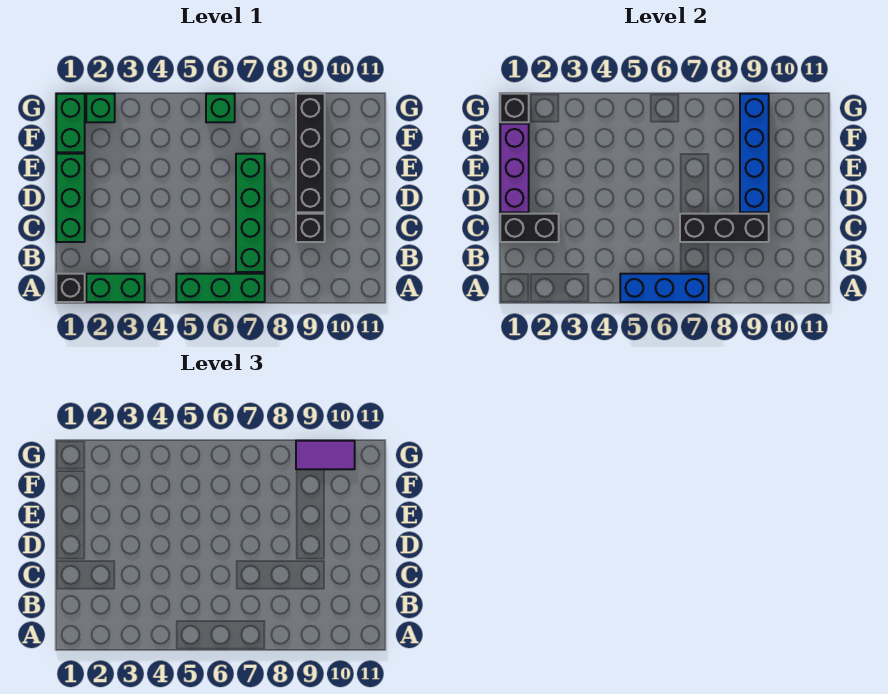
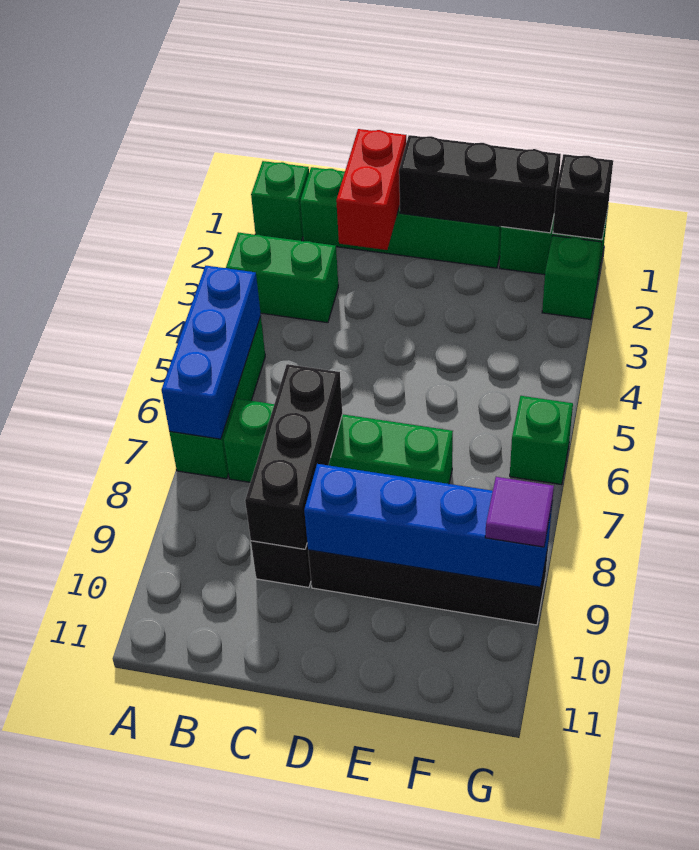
black brick A1 level 1 -> green brick A1 level 1
green brick A2:A3 level 1 -> green brick A3:B3 level 1
green brick C1:E1 level 1 -> green brick B1:E1 level 1
black brick C1:C2 level 2 -> red brick C1:C2 level 2
purple brick D1:F1 level 2 -> black brick D1:F1 level 2
purple tile G9:G10 level 3 -> purple tile G9 level 3

